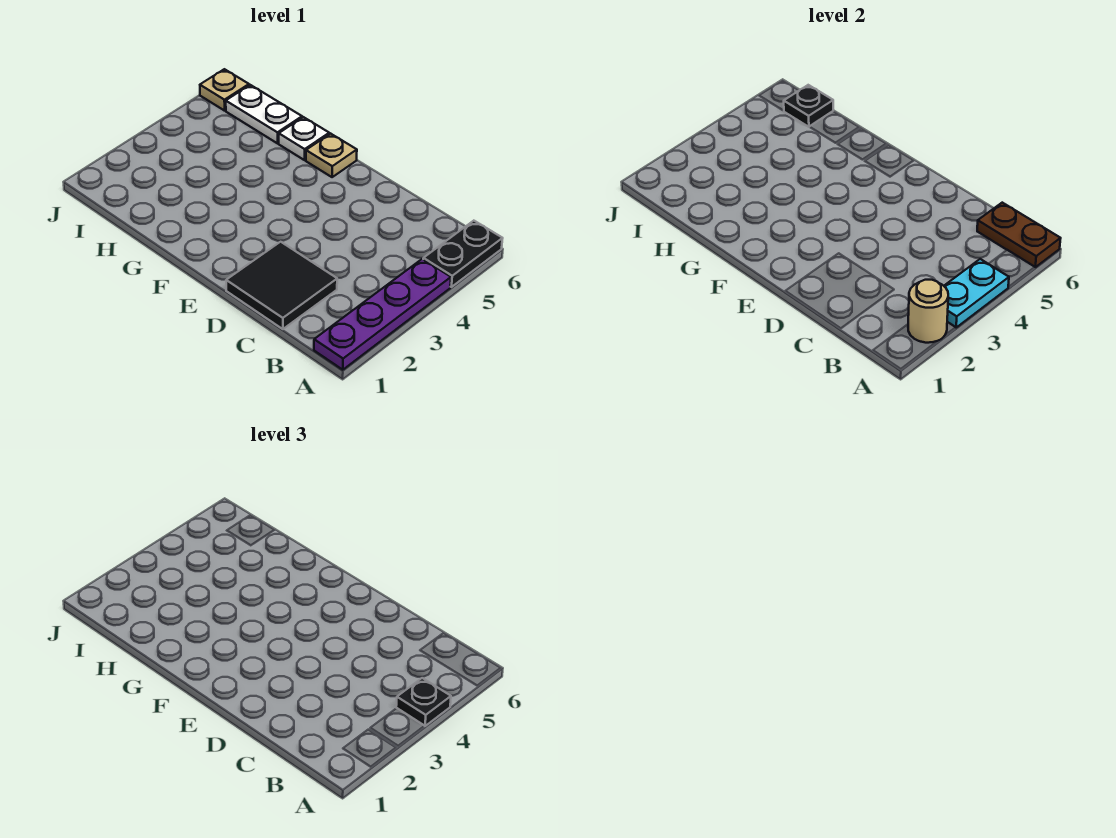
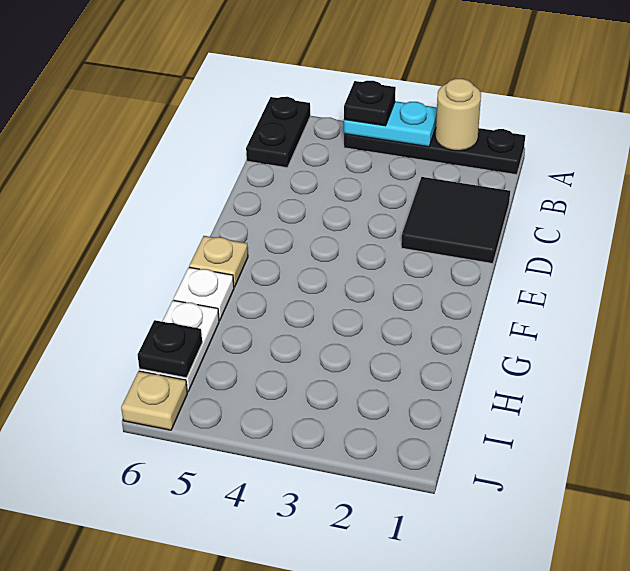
purple plate A1:A4 level 1 -> black plate A1:A4 level 1
black plate A5:A6 level 1 -> black plate A6:B6 level 1
brown plate A6:B6 level 2 -> none

